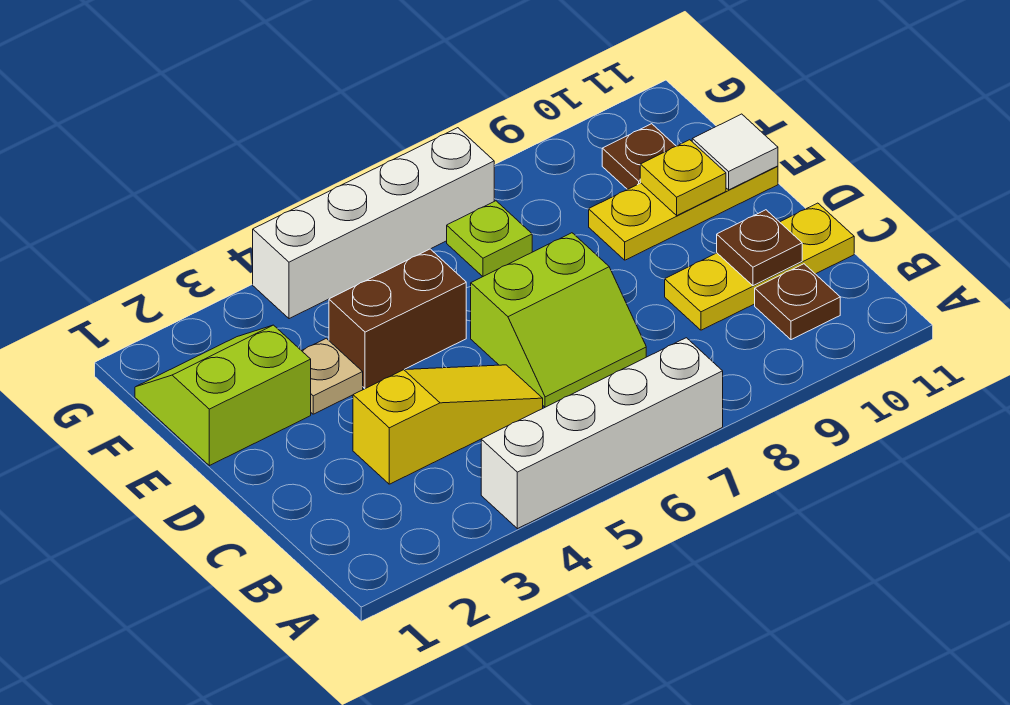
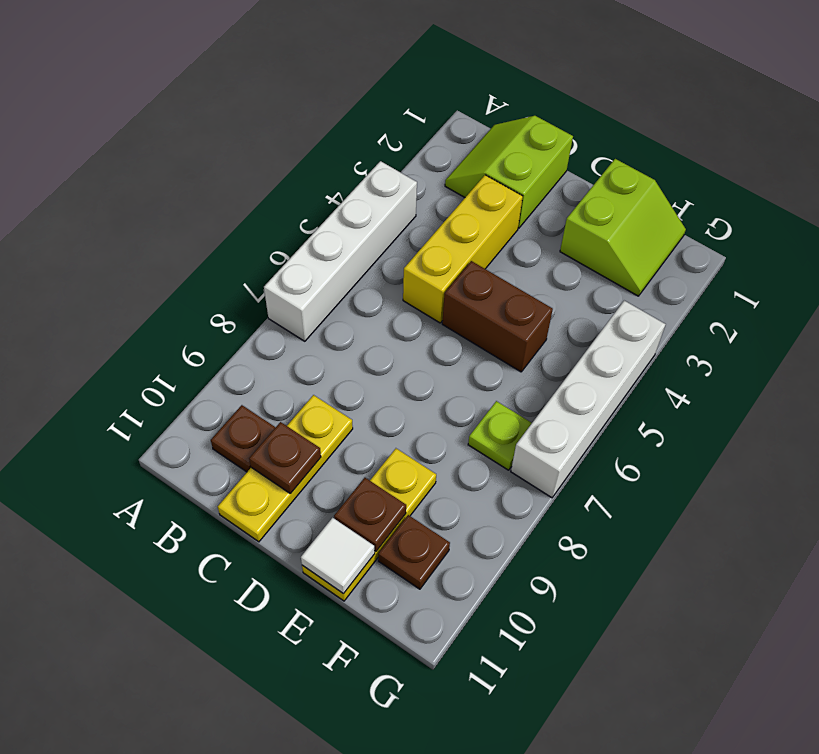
yellow slope C3:C5 level 1 top 3 -> yellow brick C3:C5 level 1
lime slope C6:D7 level 1 top D -> lime slope B1:C2 level 1 top C
tan plate E3 level 1 -> none
brown brick E4:E5 level 1 -> brown brick D5:E5 level 1
yellow plate E10 level 2 -> brown plate E10 level 2

